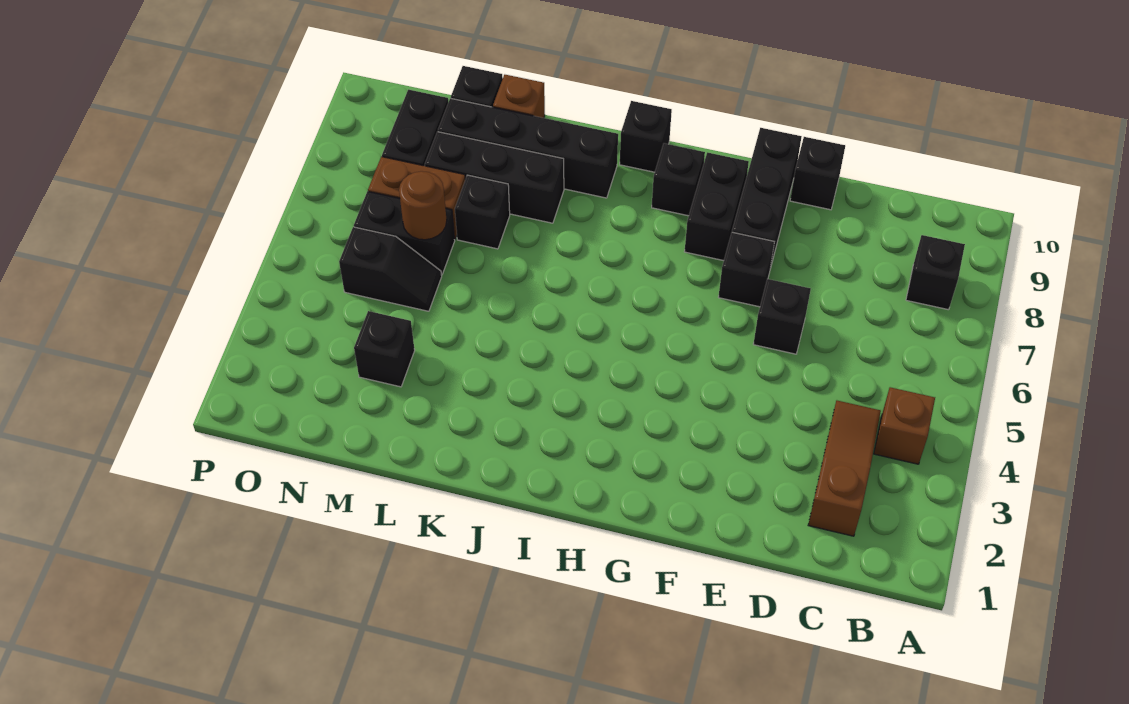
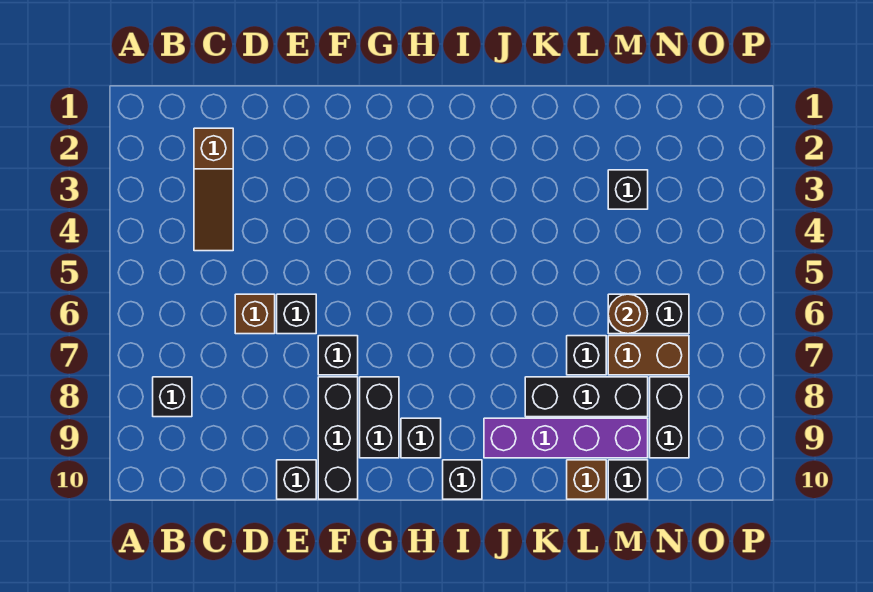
brown brick B4 level 1 -> brown brick D6 level 1
black brick J9:M9 level 1 -> purple brick J9:M9 level 1
black slope M5:N5 level 1 top N -> none

